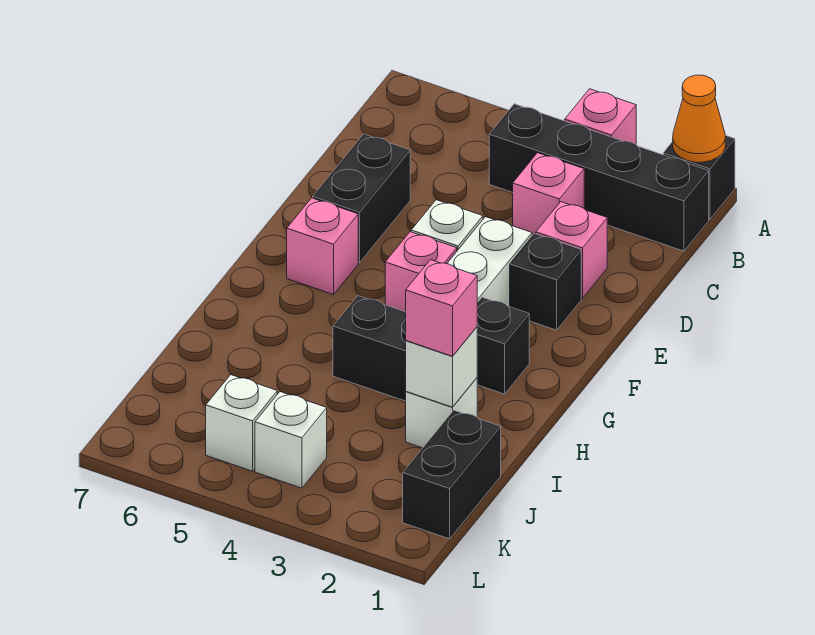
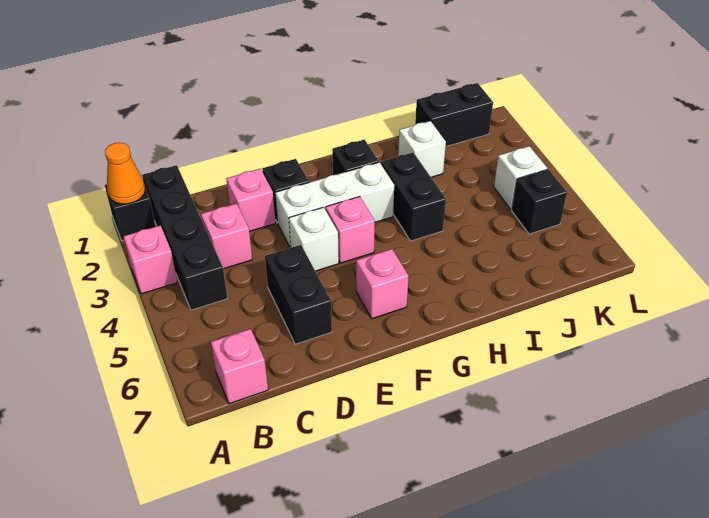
black brick D6:E6 level 1 -> black brick D5:D6 level 1
white brick I2 level 2 -> none
pink brick I2 level 3 -> pink brick B7 level 1
white brick K5 level 1 -> black brick K5 level 1

